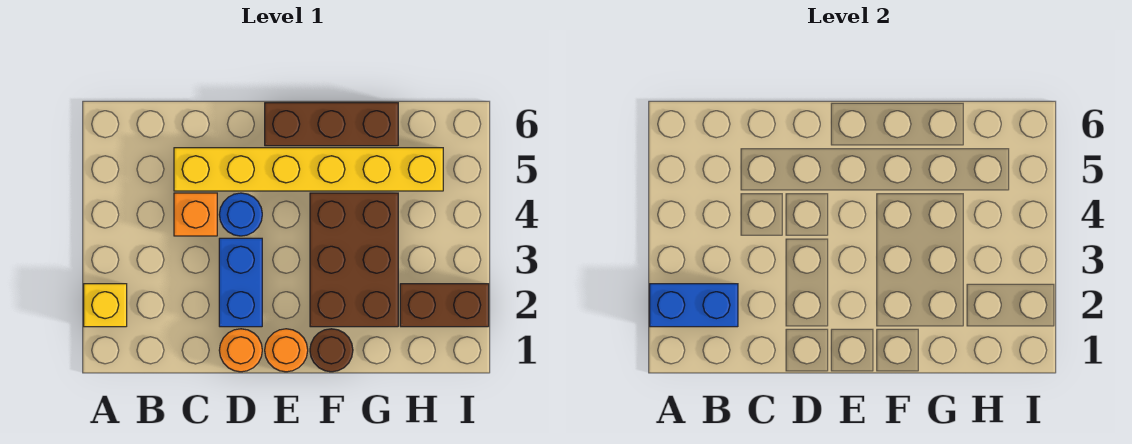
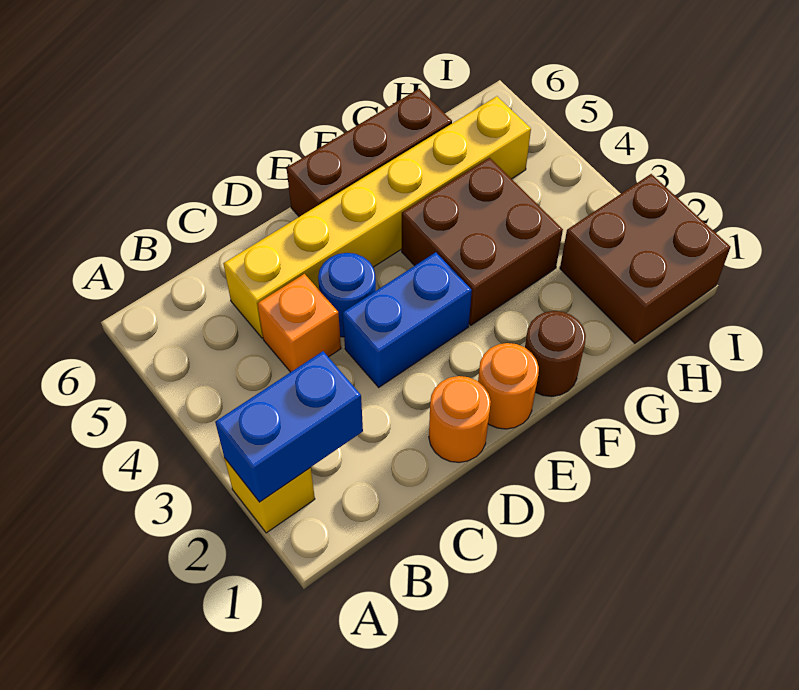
blue brick D2:D3 level 1 -> blue brick D3:E3 level 1
brown brick F2:G4 level 1 -> brown brick F3:G4 level 1
brown brick H2:I2 level 1 -> brown brick H1:I2 level 1

